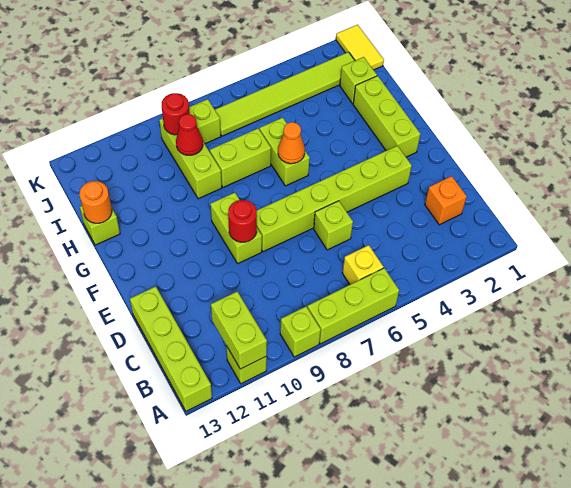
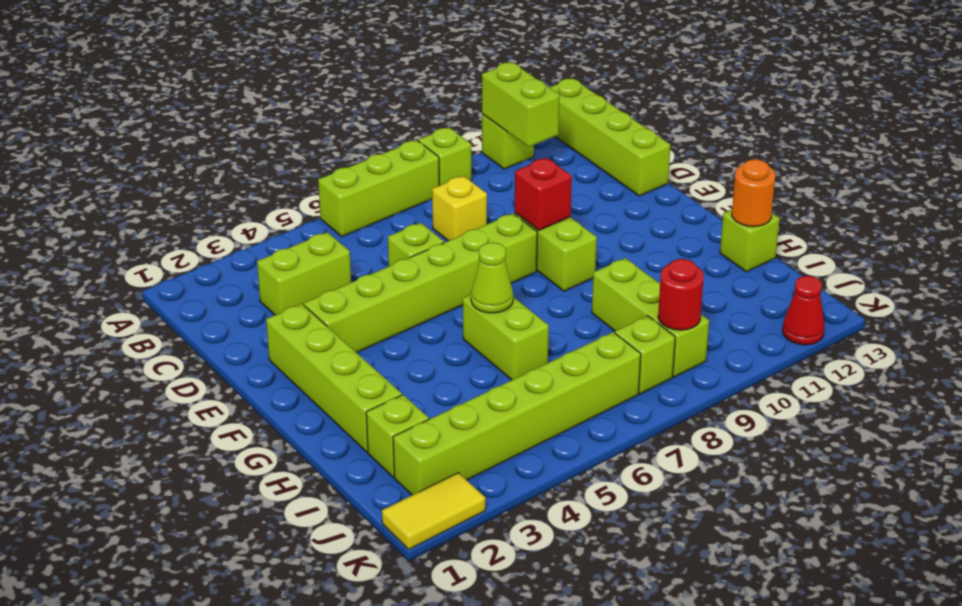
yellow brick B6 level 1 -> yellow brick C8 level 1
orange brick C2 level 1 -> none
red round brick E9 level 2 -> red brick E9 level 2
lime brick F2:H2 level 1 -> lime brick E2:H2 level 1
orange cone G6 level 2 -> lime cone G6 level 2
lime brick H7:H8 level 1 -> lime brick C3:C4 level 1
red cone I9 level 2 -> red cone K12 level 1
yellow tile J1:K1 level 1 -> yellow tile K1:K2 level 1
lime tile J2:J7 level 1 -> lime brick J2:J7 level 1

